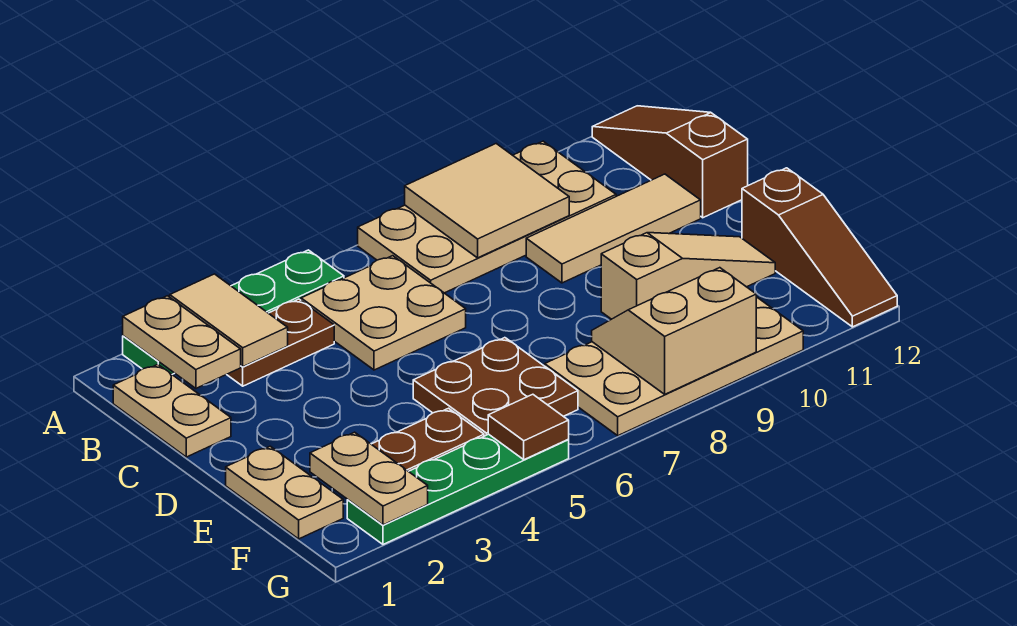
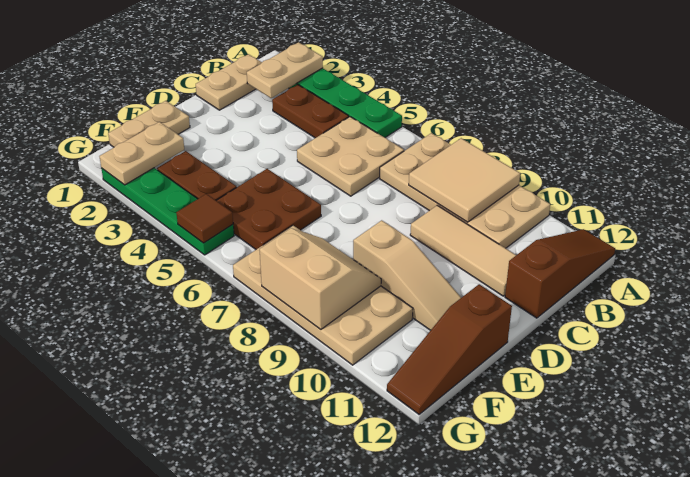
tan tile A3:B3 level 2 -> none

